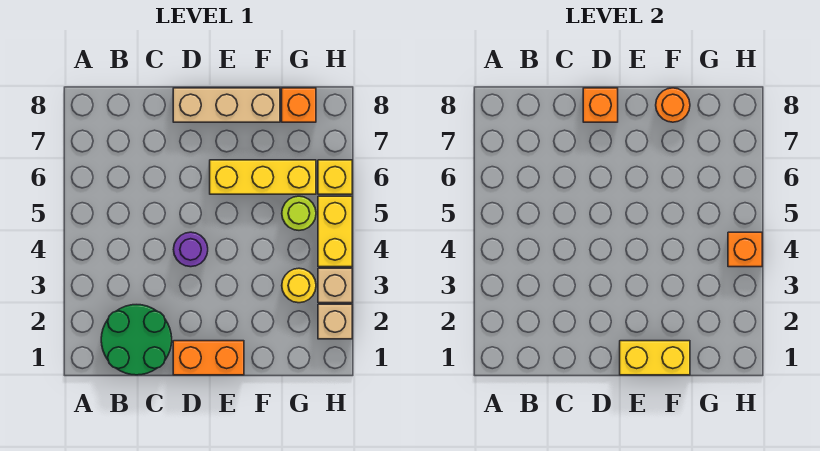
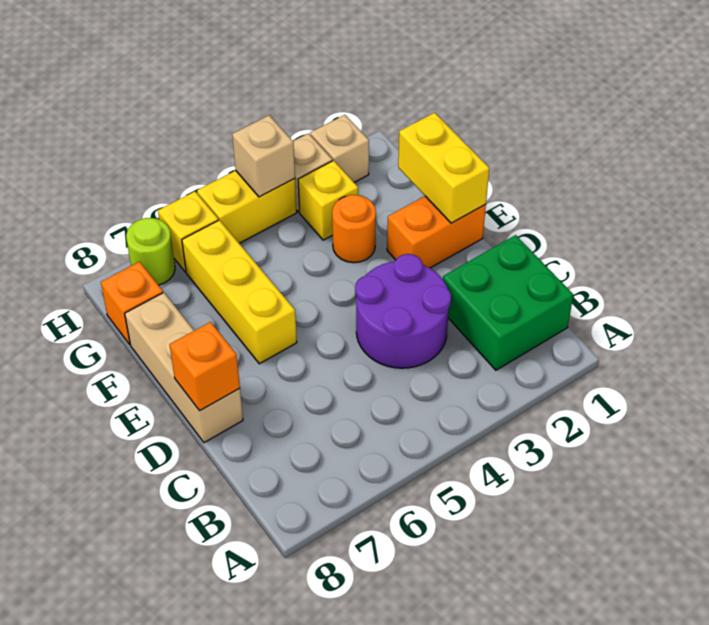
green round brick B1:C2 level 1 -> green brick B1:C2 level 1
orange brick D1:E1 level 1 -> orange brick E1:E2 level 1
purple round brick D4 level 1 -> purple round brick C3:D4 level 1
orange round brick F8 level 2 -> orange round brick F3 level 1
yellow round brick G3 level 1 -> yellow brick G3 level 1
lime round brick G5 level 1 -> lime round brick H7 level 1
orange brick H4 level 2 -> tan brick H4 level 2

